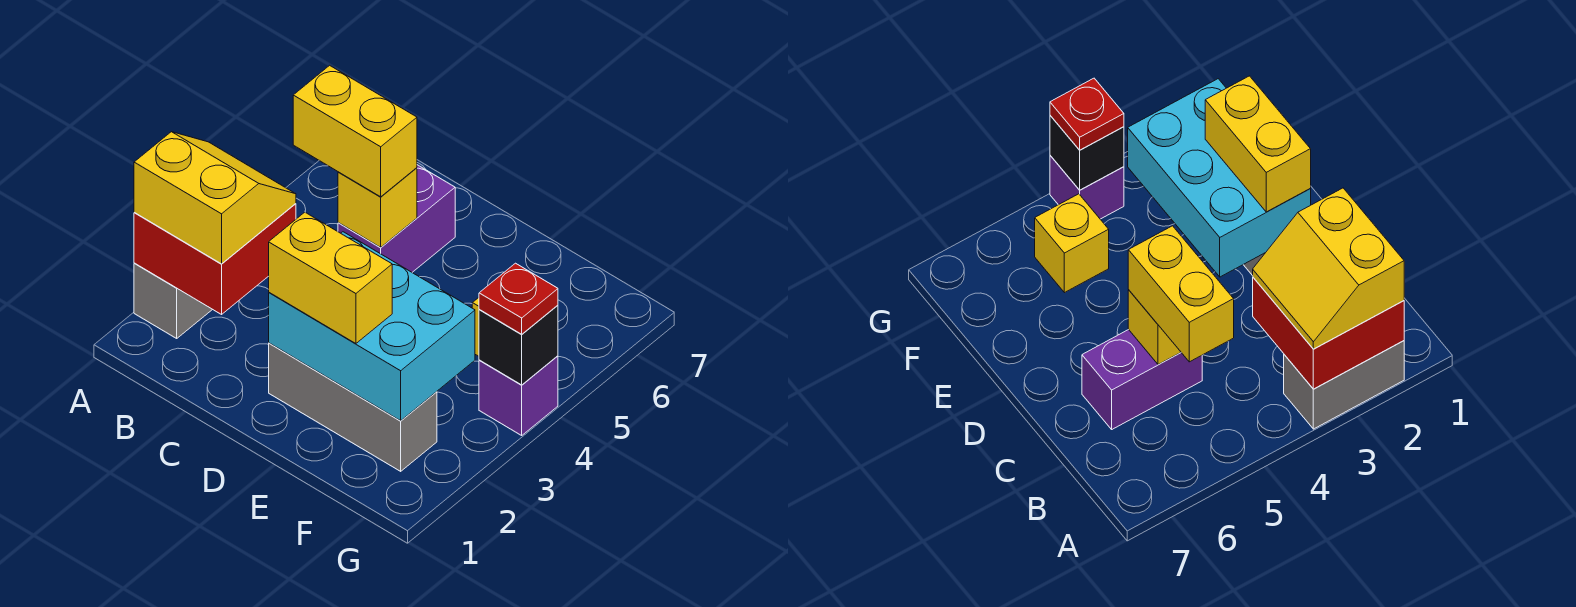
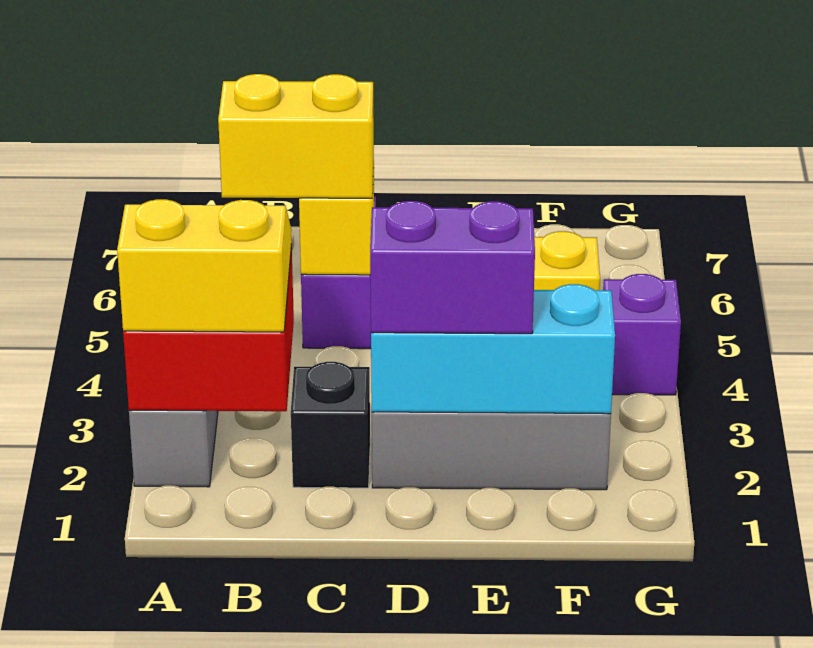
cyan brick D2:F3 level 2 -> cyan brick D2:F2 level 2
yellow brick D2:E2 level 3 -> purple brick D2:E2 level 3
black brick G4 level 2 -> black brick C2 level 1
red plate G4 level 3 -> none

